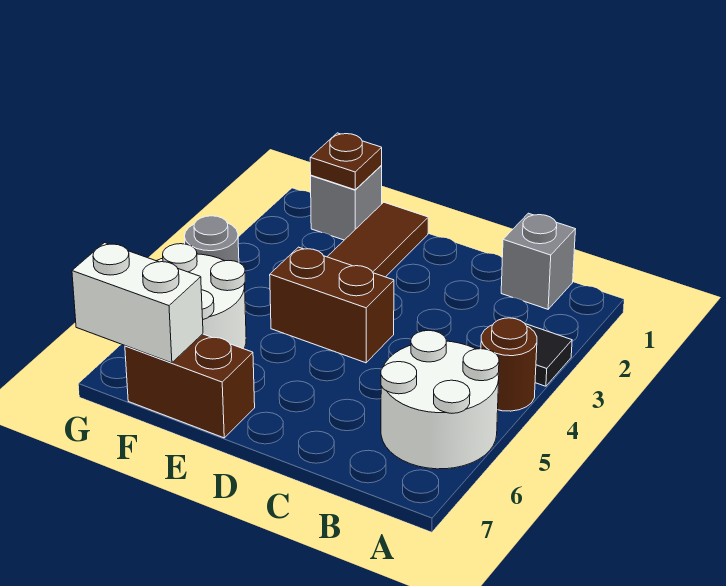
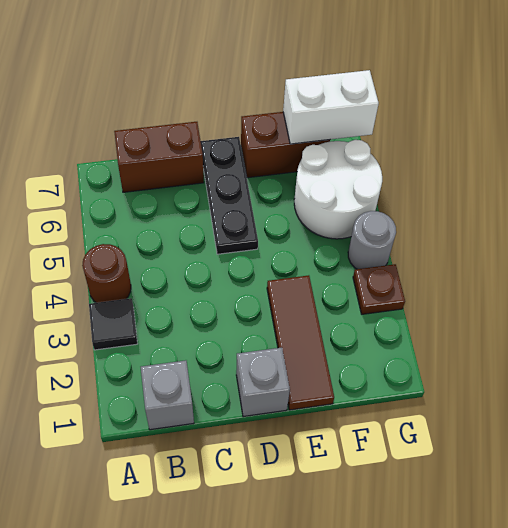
white round brick A5:B6 level 1 -> none
brown brick D4:E4 level 1 -> brown brick B7:C7 level 1
none -> black plate D5:D7 level 1
grey brick F1 level 1 -> grey brick D1 level 1
brown plate F1 level 2 -> brown plate G3 level 1

